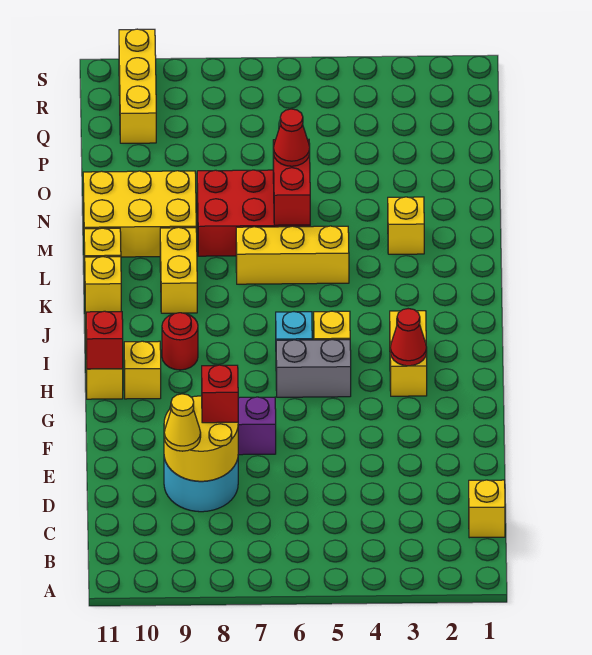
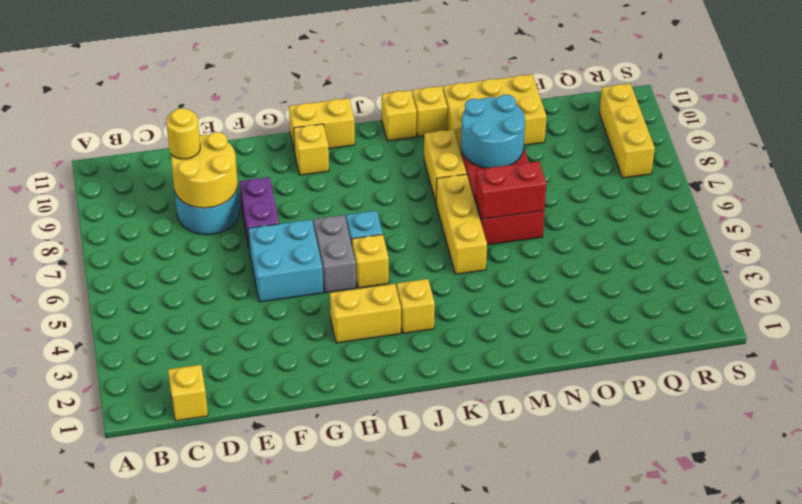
yellow cone D9 level 3 -> yellow round brick D9 level 3
red brick E8 level 3 -> none
none -> cyan brick F5:G6 level 1
red cone H3 level 2 -> none
red brick H11 level 2 -> none
red round brick I9 level 1 -> none
yellow brick K9:L9 level 1 -> yellow brick L8:L9 level 1
yellow brick M3 level 1 -> yellow brick J3 level 1
none -> cyan round brick M8:N9 level 2
yellow brick M9:N11 level 1 -> yellow brick M10:O11 level 1
red cone N6 level 3 -> none
yellow brick Q10:S10 level 1 -> yellow brick R8:R10 level 1

